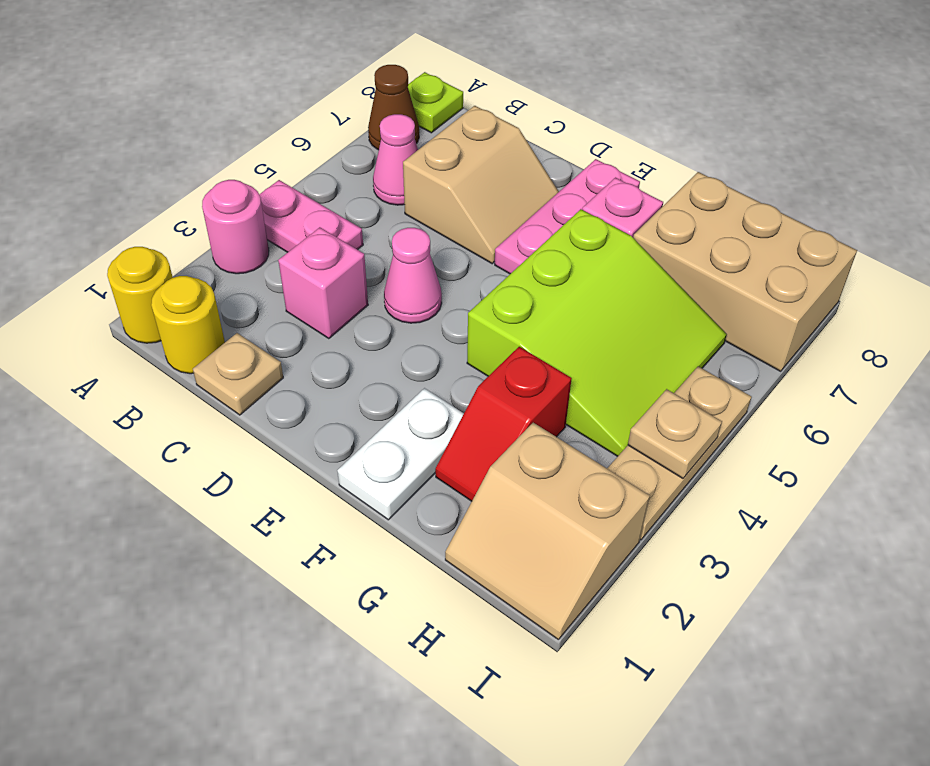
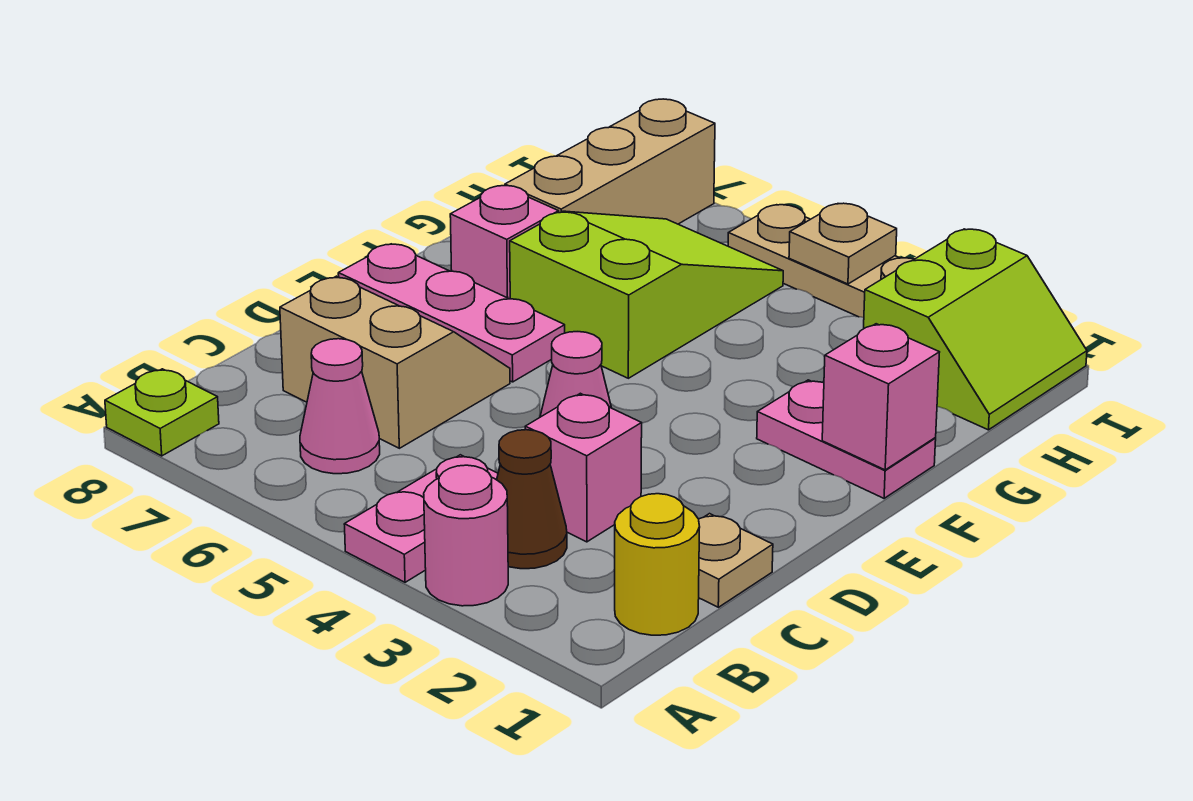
yellow round brick A1 level 1 -> none
brown cone A7 level 1 -> brown cone B3 level 1
white plate F1:F2 level 1 -> pink plate F1:F2 level 1
none -> pink brick F1 level 2
lime slope F4:H6 level 1 top F -> lime slope F5:H6 level 1 top F
red slope G2:G3 level 1 top 3 -> none
tan brick G7:I8 level 1 -> tan brick G7:I7 level 1
tan slope H1:I2 level 1 top 2 -> lime slope H1:I2 level 1 top 2

